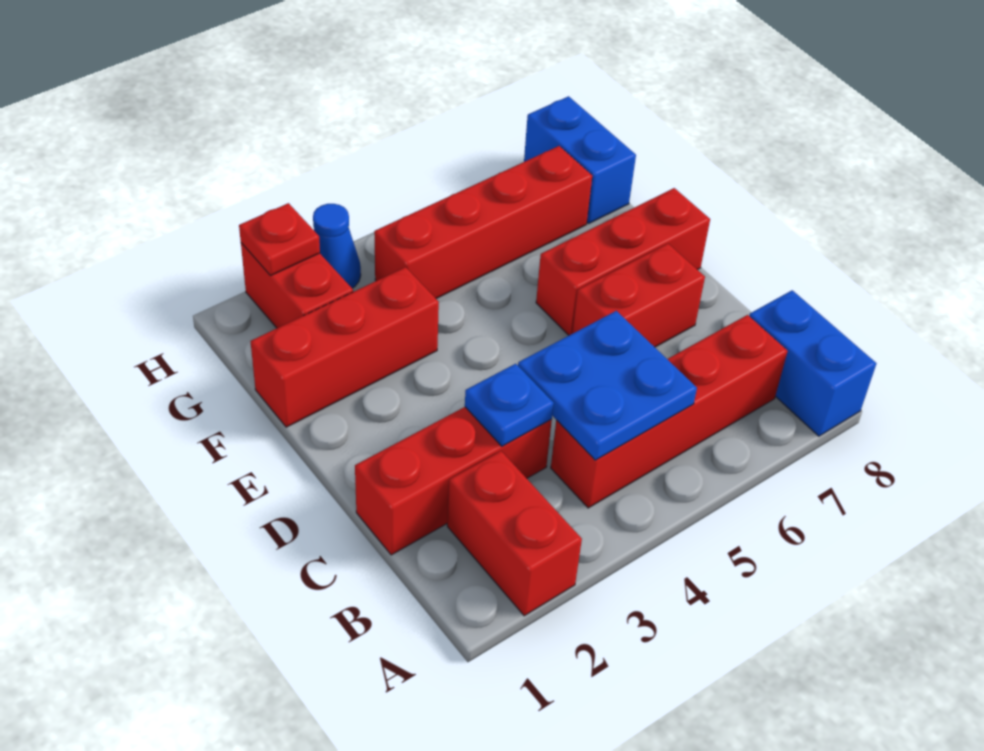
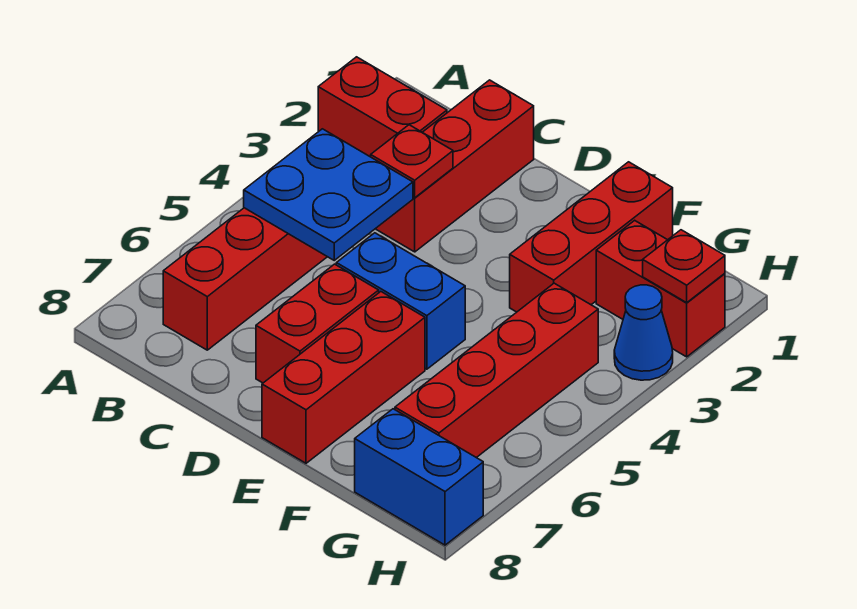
blue brick A8:B8 level 1 -> blue brick D5:E5 level 1
blue plate C3 level 2 -> red plate C3 level 2

